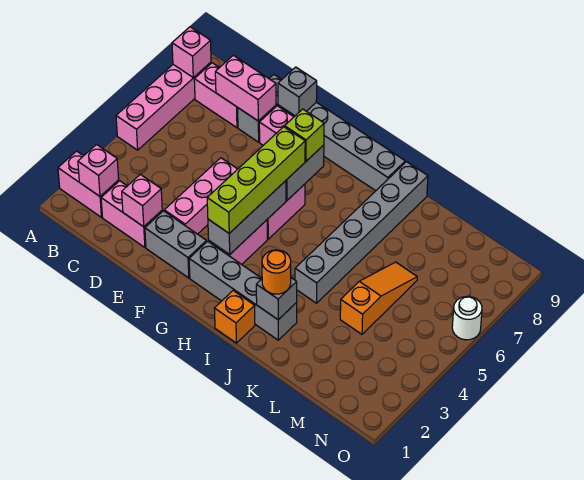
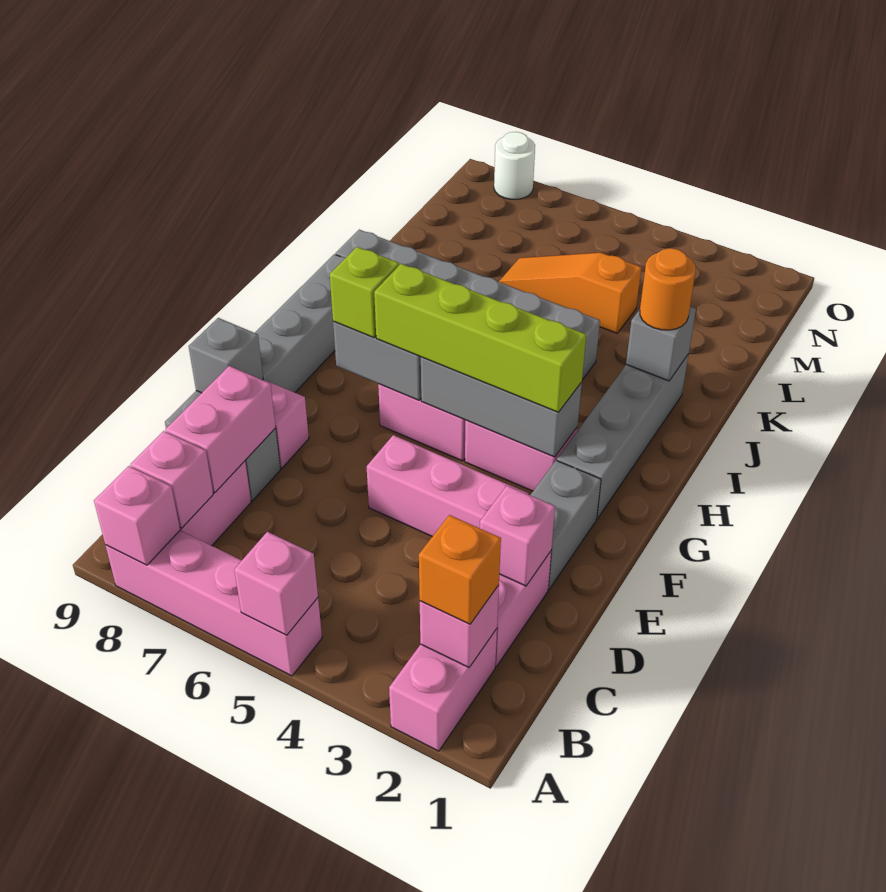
none -> pink brick A5 level 2
none -> pink brick B8 level 2
orange brick I1 level 1 -> orange brick B2 level 3
white round brick O6 level 1 -> white round brick O8 level 1

